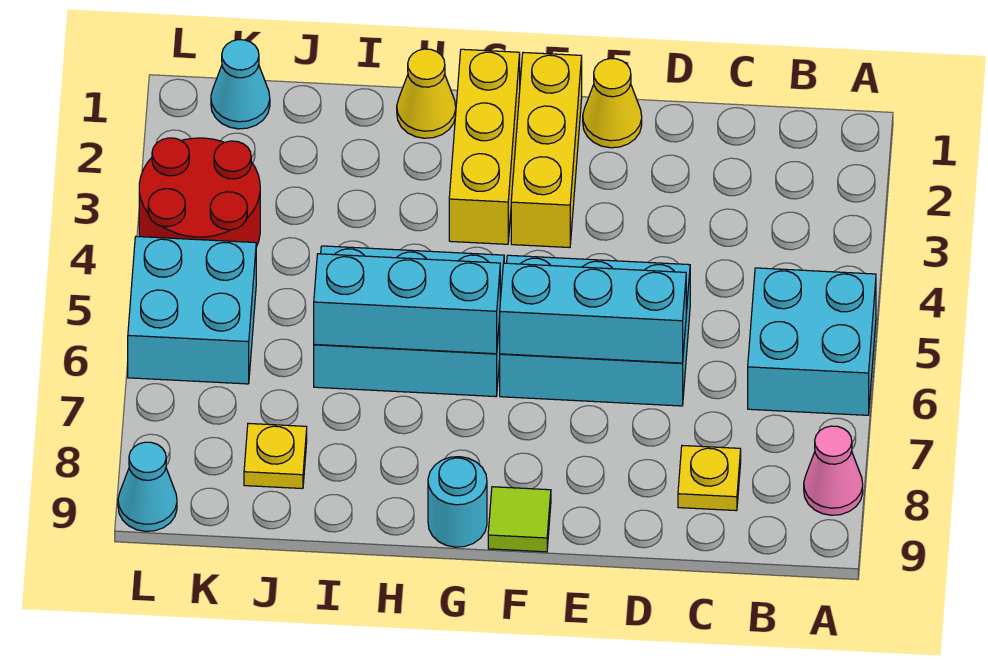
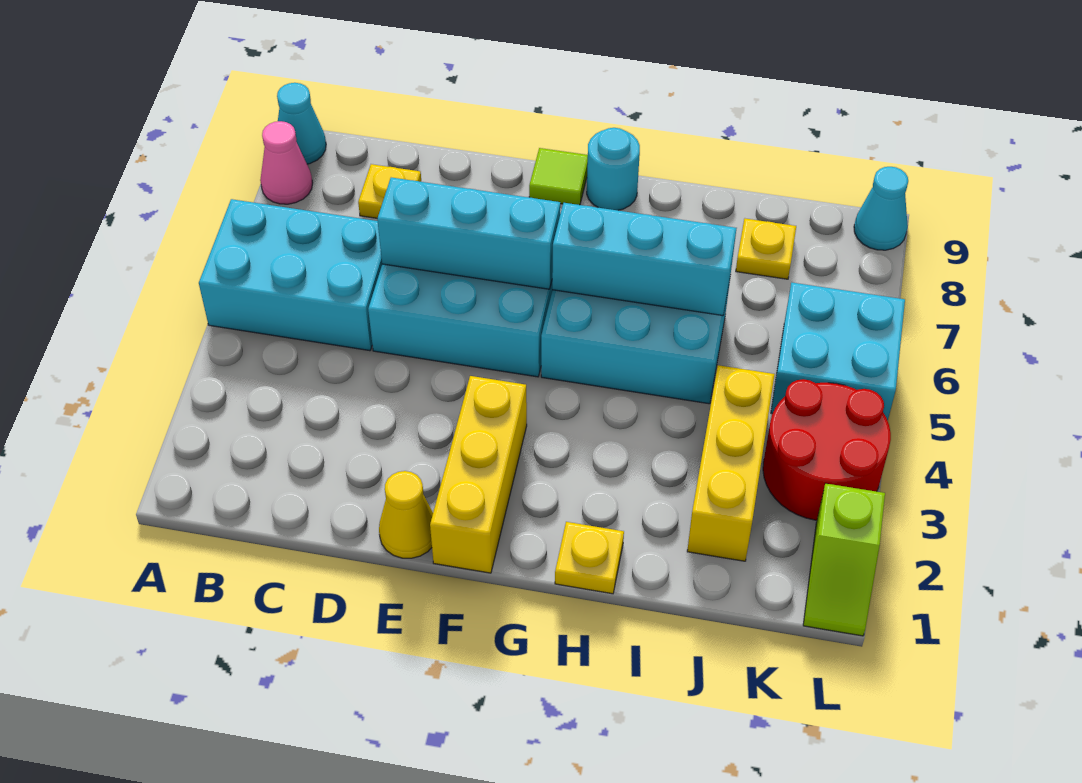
cyan brick A5:B6 level 1 -> cyan brick A5:C6 level 1
yellow brick G1:G3 level 1 -> yellow brick J2:J4 level 1
yellow cone H1 level 1 -> yellow plate H1 level 1
cyan cone K1 level 1 -> cyan cone A9 level 1
none -> lime slope L1:L2 level 1 top 2

